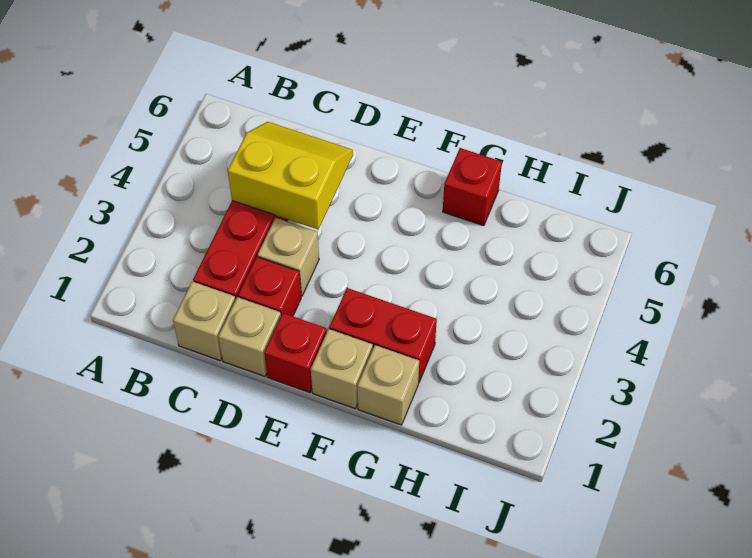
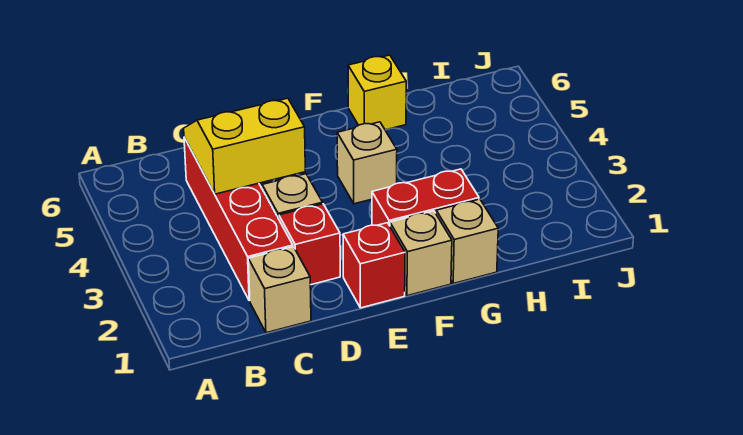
tan brick D1 level 1 -> tan brick F4 level 1
red brick G6 level 1 -> yellow brick G6 level 1

